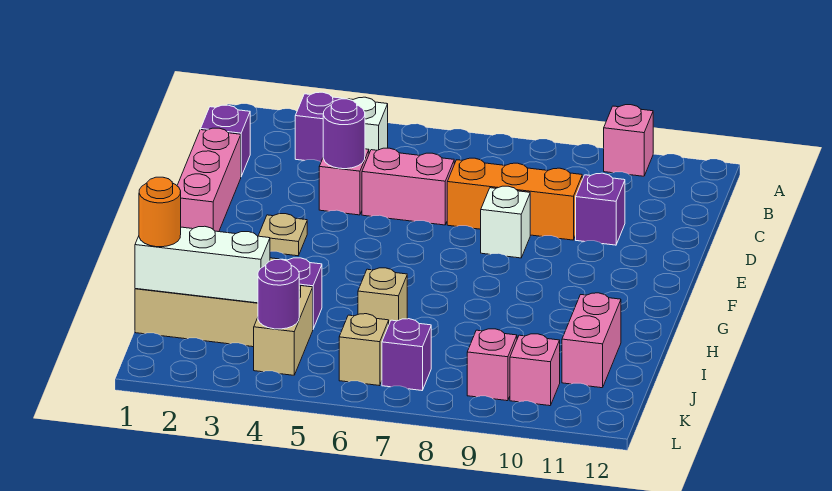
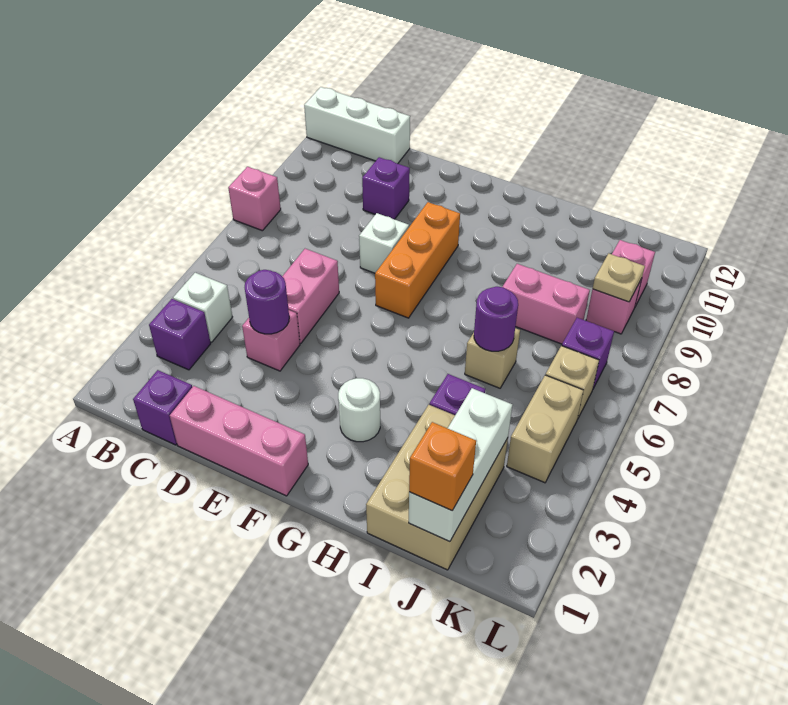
pink brick A10 level 1 -> pink brick A8 level 1
none -> white brick A12:C12 level 1
orange brick D7:D9 level 1 -> orange brick F7:F9 level 1
tan plate F3 level 1 -> tan plate K9 level 2
none -> white round brick G3 level 1
pink brick I11:J11 level 1 -> pink brick I8:J8 level 1
orange round brick J1 level 3 -> orange brick J1 level 3
tan brick J4:K4 level 1 -> tan brick K4:K5 level 1
purple round brick K4 level 2 -> purple round brick I6 level 2

